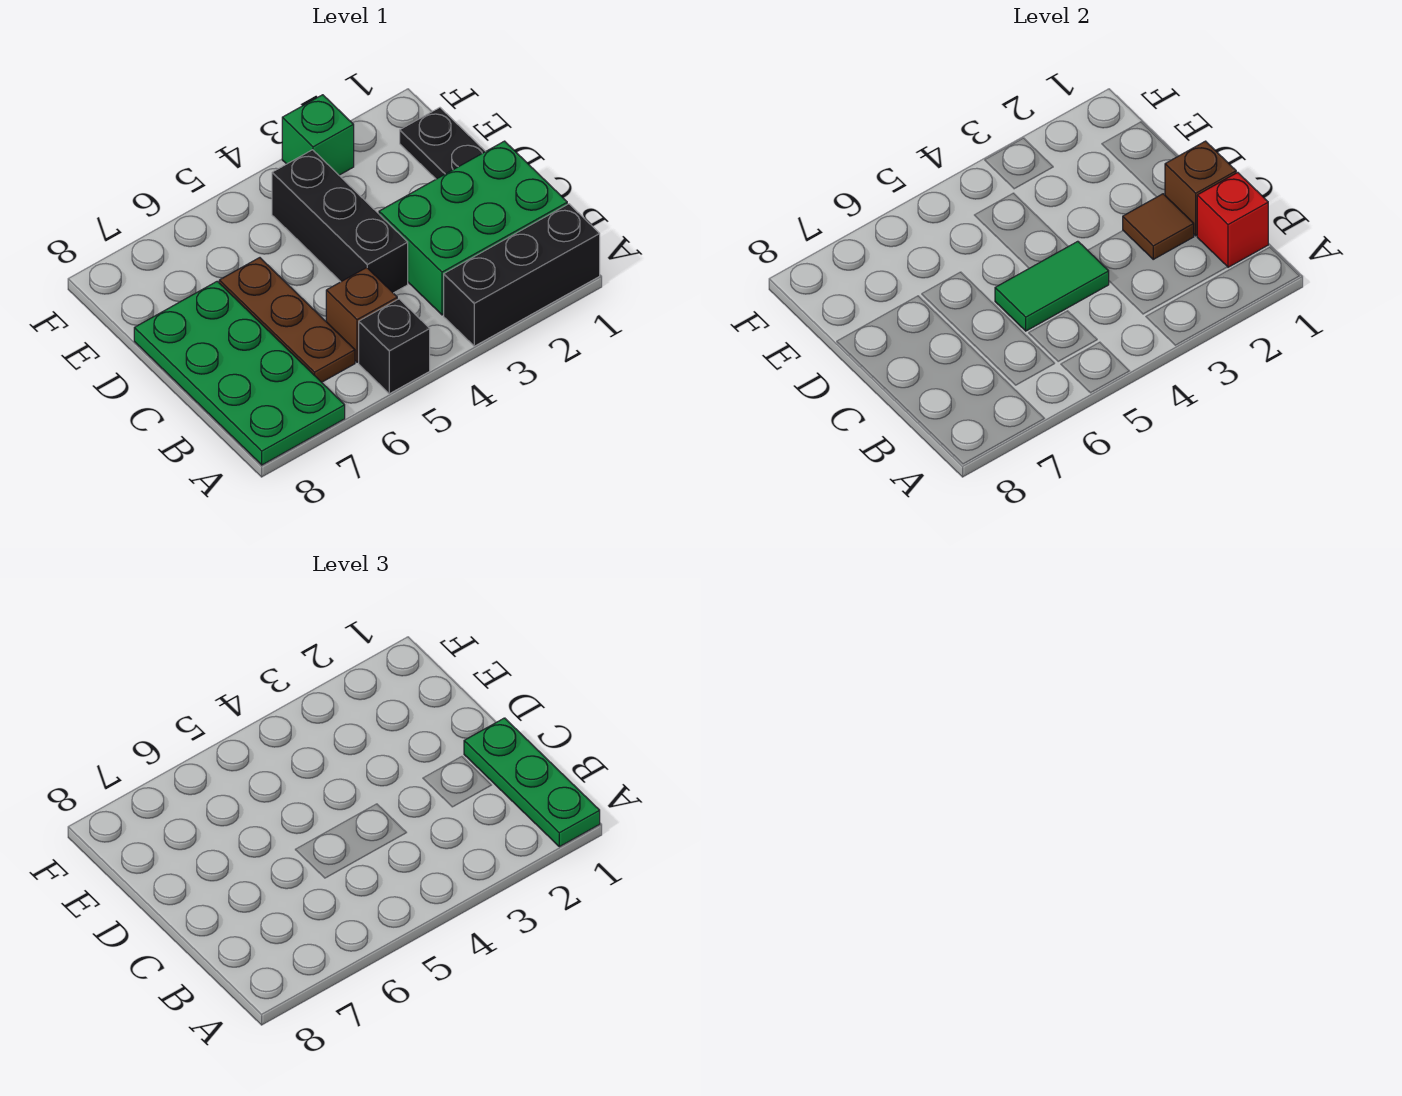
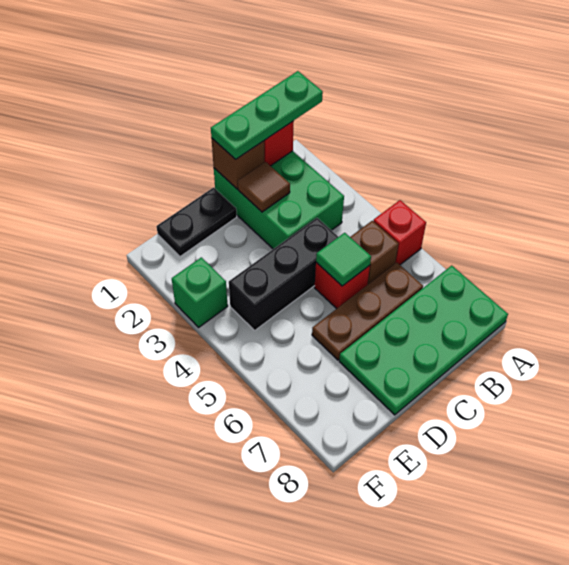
black brick A1:A3 level 1 -> none
black brick A5 level 1 -> red brick A5 level 1
green tile C4:C5 level 2 -> green tile C5 level 2
none -> red brick C5 level 1

